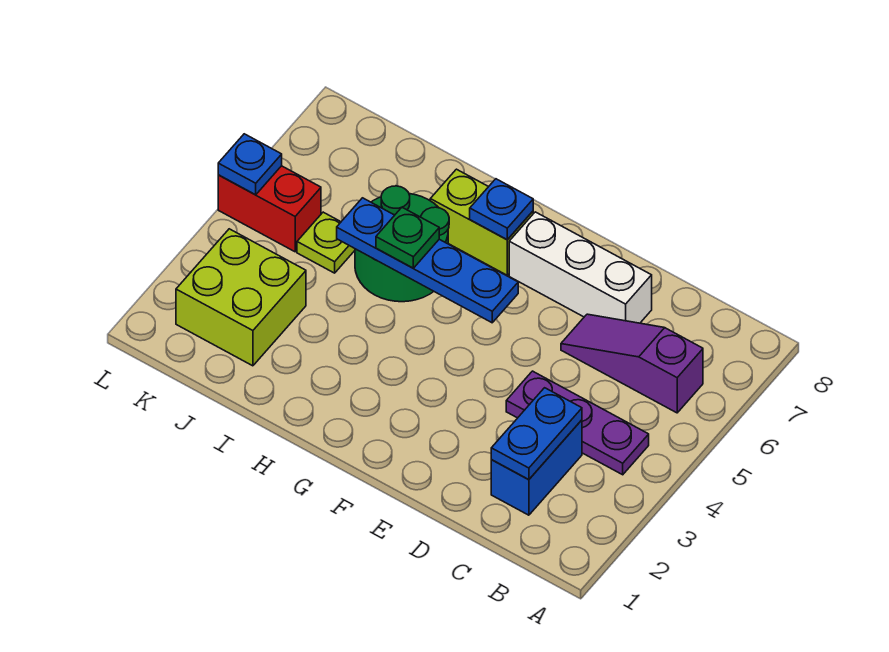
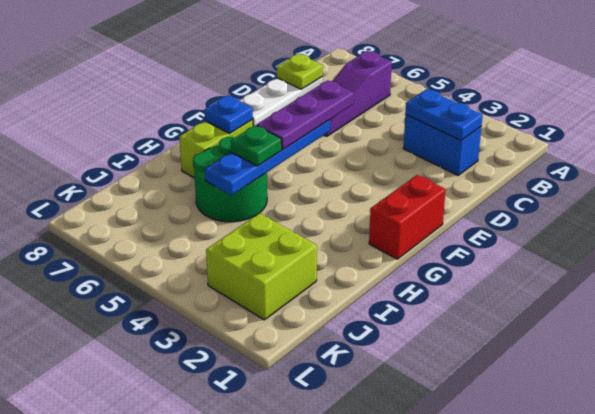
purple plate B4:D4 level 1 -> purple plate E5:G5 level 3
lime plate J5 level 1 -> lime plate D7 level 2
red brick K5:L5 level 1 -> red brick F1:G1 level 1
blue plate L5 level 2 -> none

